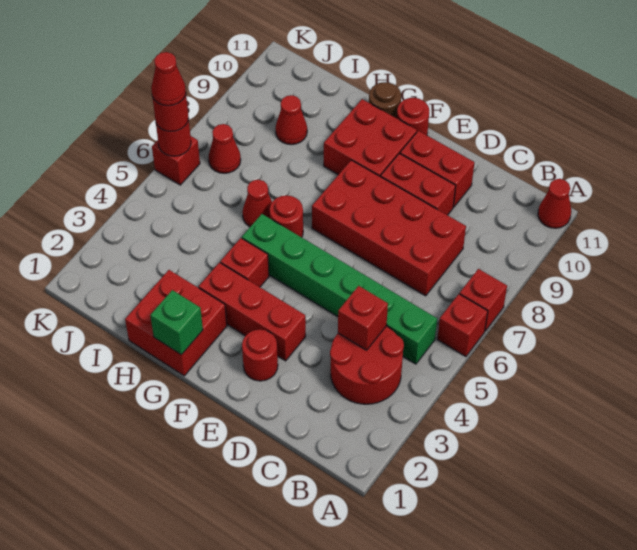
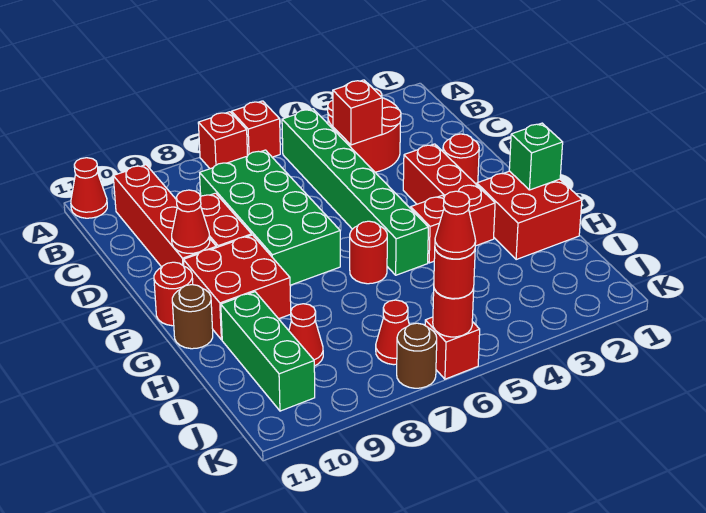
red brick C7:F8 level 1 -> green brick C7:F8 level 1
red brick D10:E10 level 1 -> red brick B10:E10 level 1
red cone H6 level 1 -> red cone E10 level 2
none -> green brick H10:J10 level 1
none -> brown round brick K7 level 1

